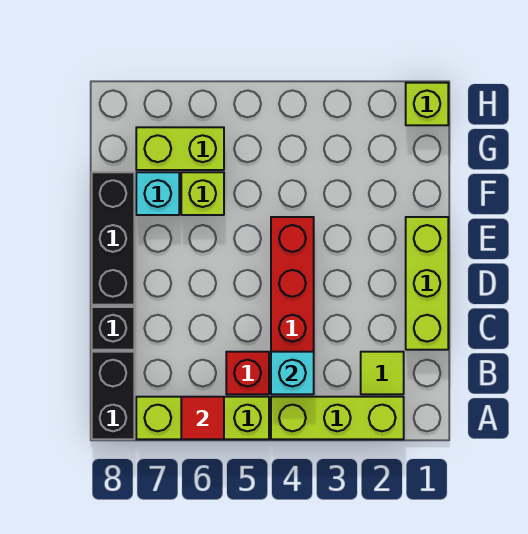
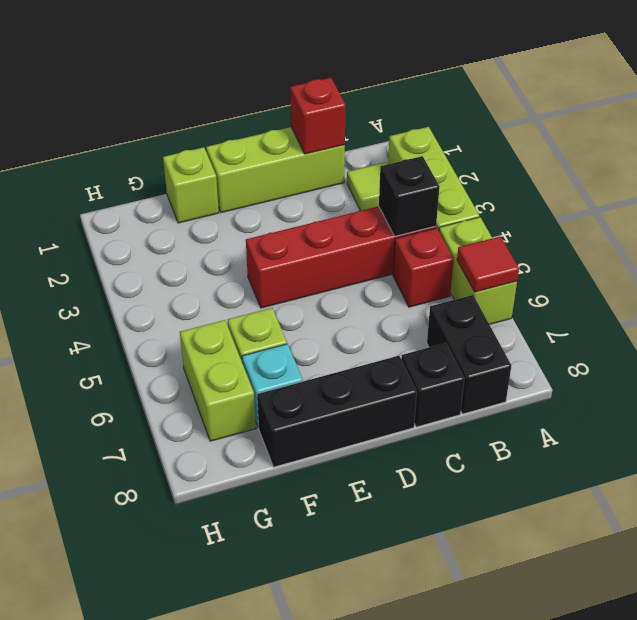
lime brick A5:A7 level 1 -> lime brick A5:A6 level 1
black brick A8:B8 level 1 -> black brick B7:B8 level 1
cyan brick B4 level 2 -> black brick B4 level 2
none -> red brick C1 level 2
lime brick H1 level 1 -> lime brick F1 level 1

